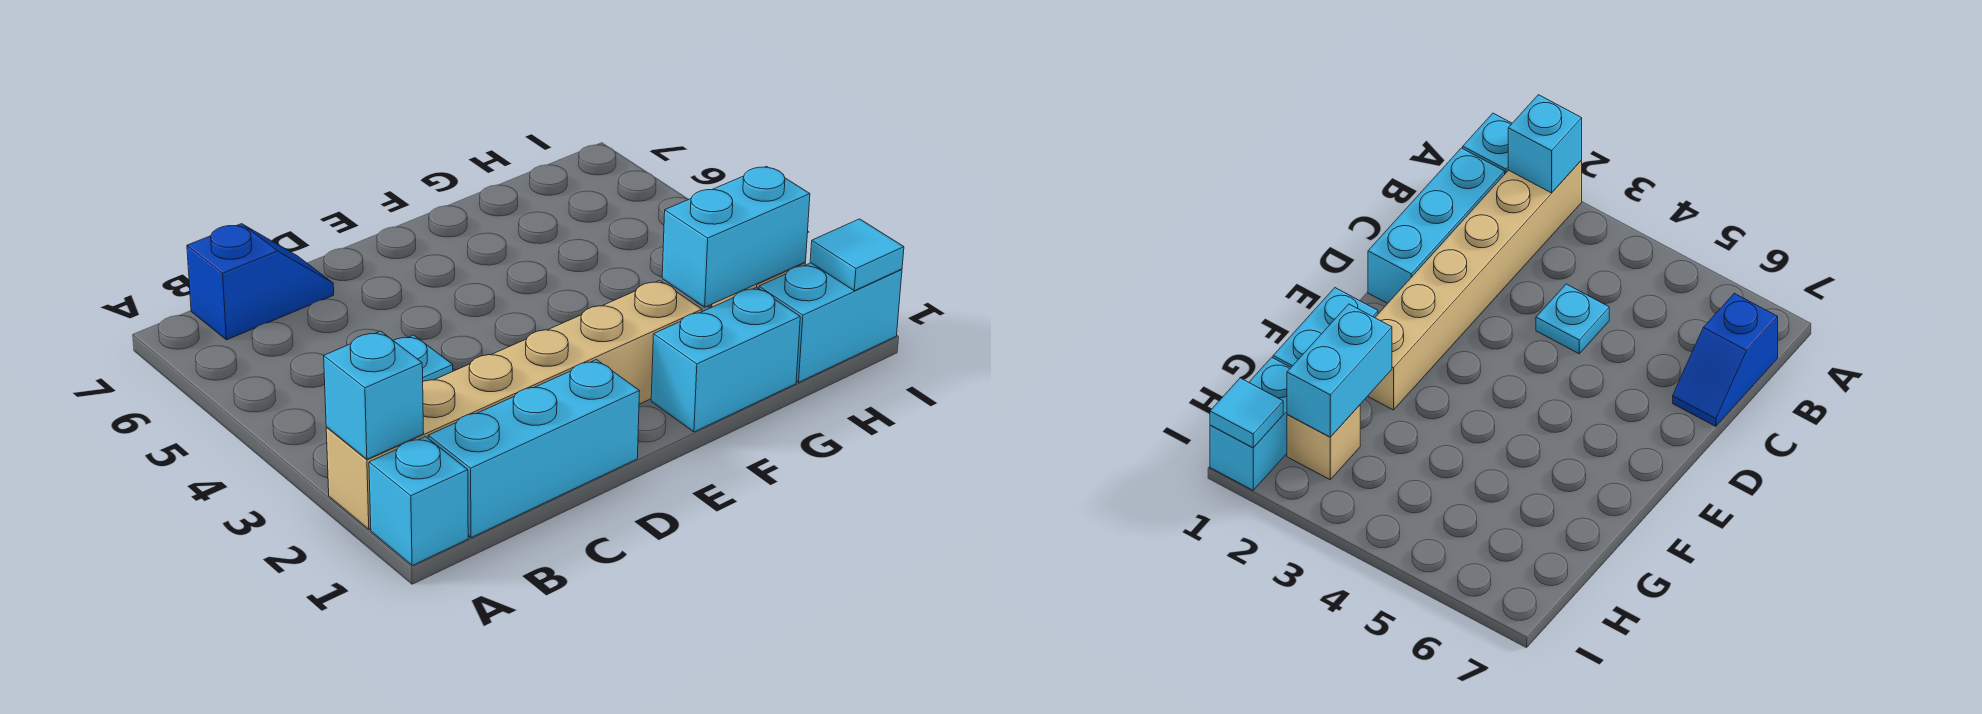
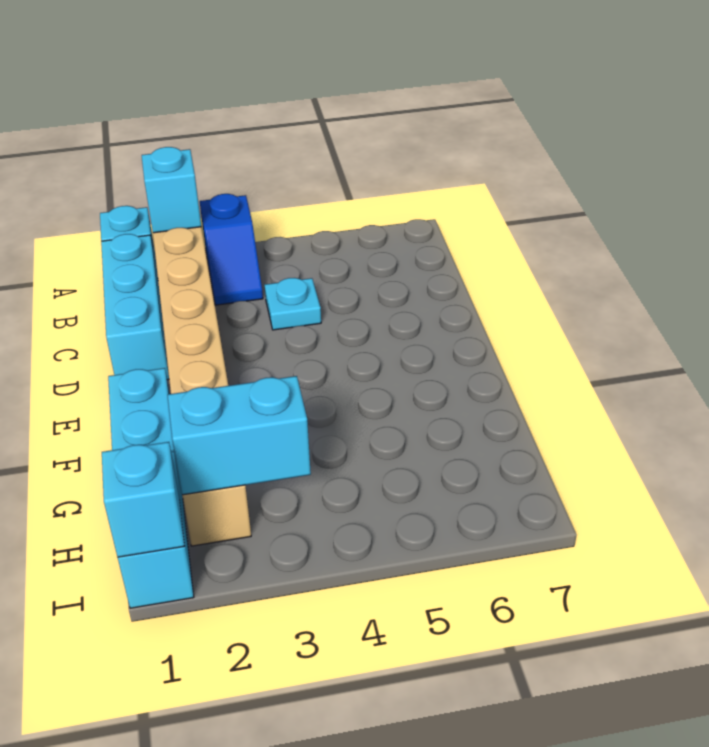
blue slope B7:C7 level 1 top B -> blue slope A3:B3 level 1 top A
cyan brick G2:H2 level 2 -> cyan brick H2:H3 level 2
cyan tile I1 level 2 -> cyan brick I1 level 2

